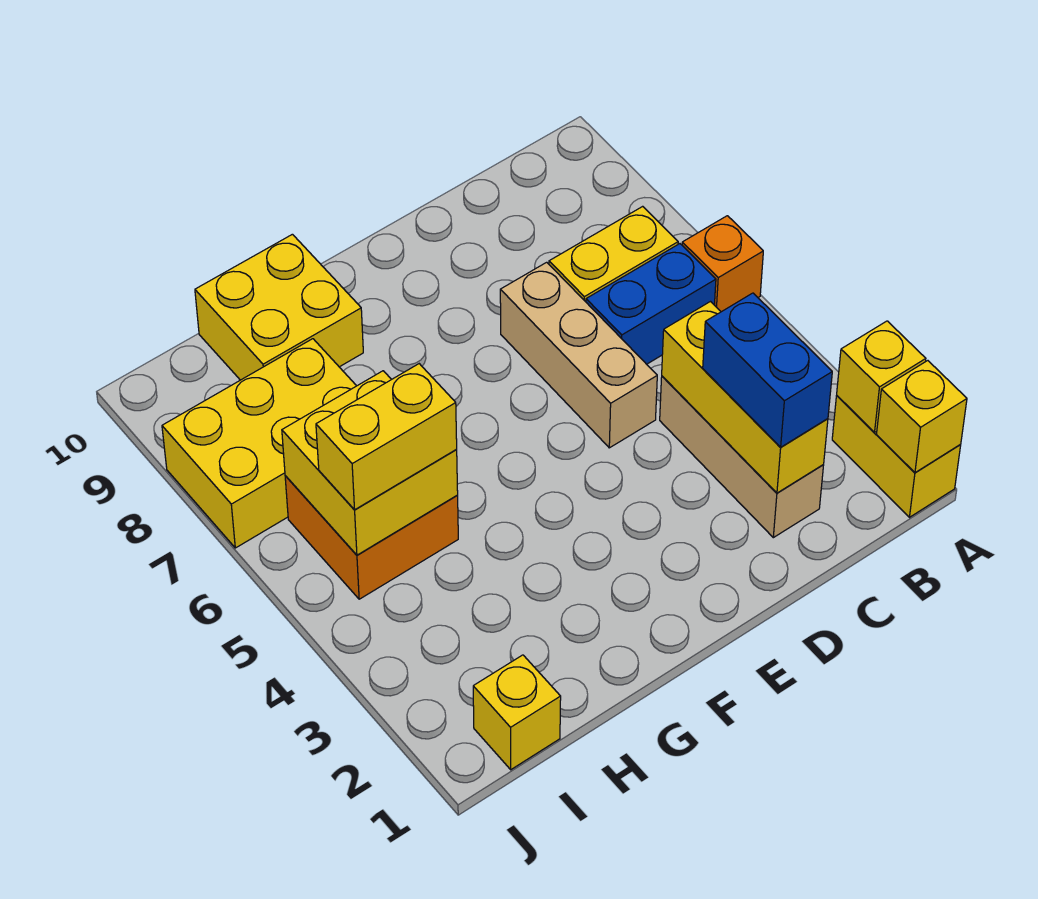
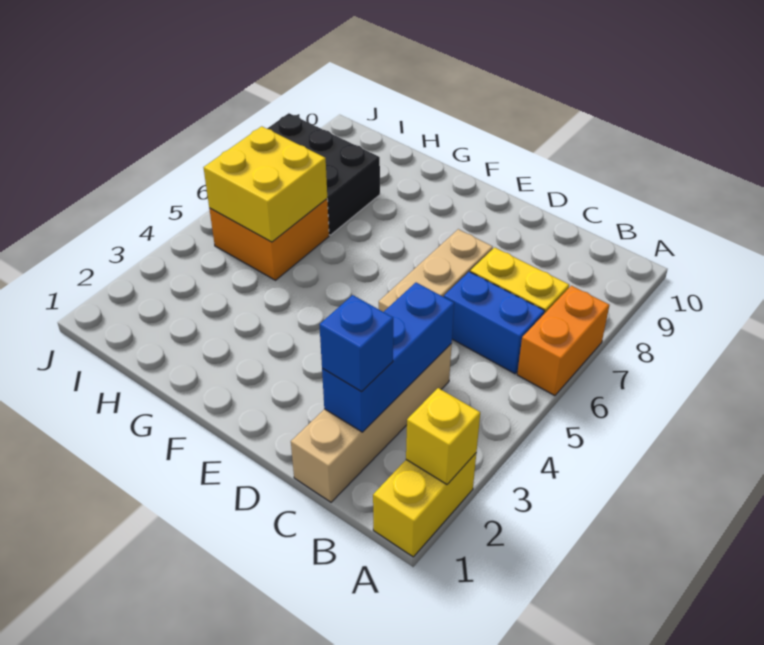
yellow brick A1 level 2 -> none
orange brick A6 level 1 -> orange brick A6:A7 level 1
tan brick C2:C4 level 1 -> tan brick C1:C4 level 1
yellow brick C2:C4 level 2 -> blue brick C2:C4 level 2
blue brick C2:C3 level 3 -> blue brick C2 level 3
yellow brick G9:H10 level 1 -> none
yellow brick H5:I5 level 3 -> none
yellow brick H7:J8 level 1 -> black brick H7:J8 level 1
yellow brick I1 level 1 -> none

